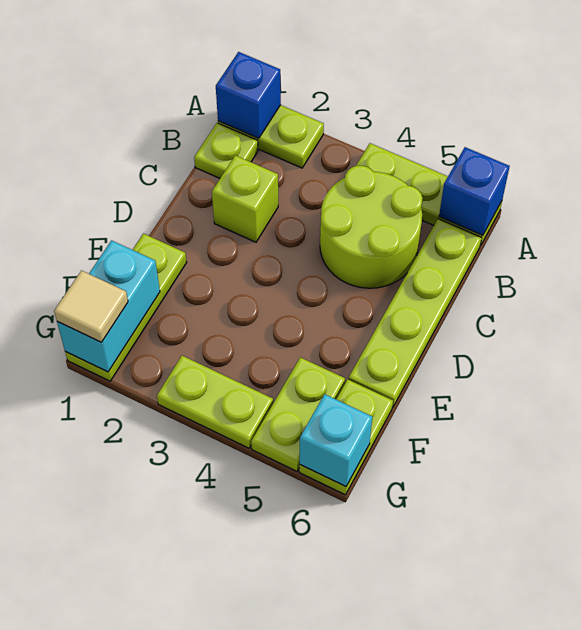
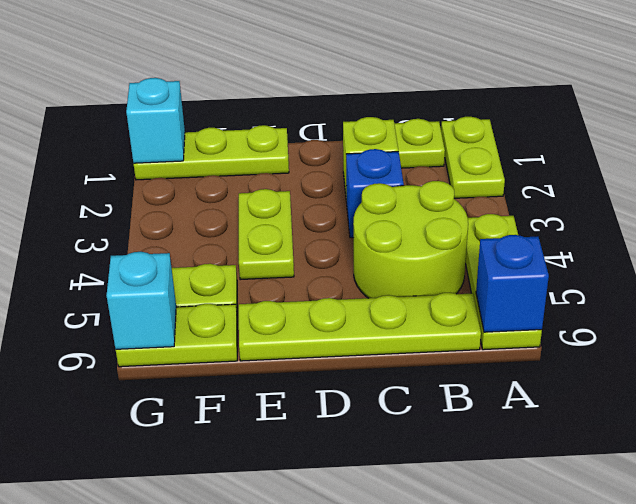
blue brick A1 level 2 -> blue brick C3 level 1
cyan brick F1:G1 level 2 -> cyan brick G1 level 2
tan tile G1 level 3 -> none
lime plate G3:G4 level 1 -> lime plate E3:E4 level 1

